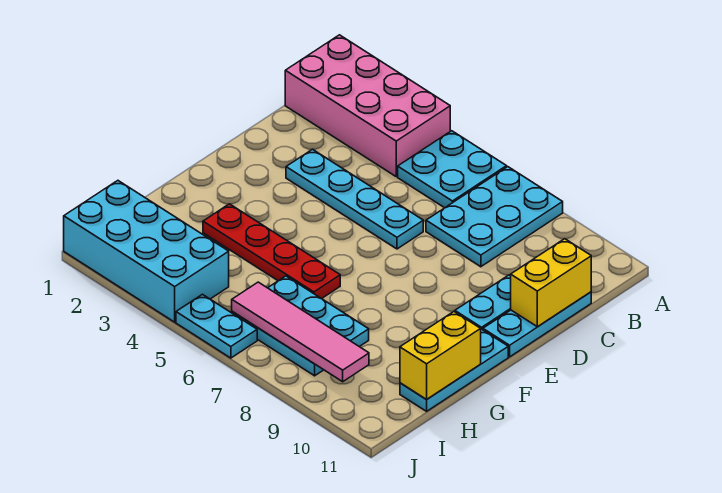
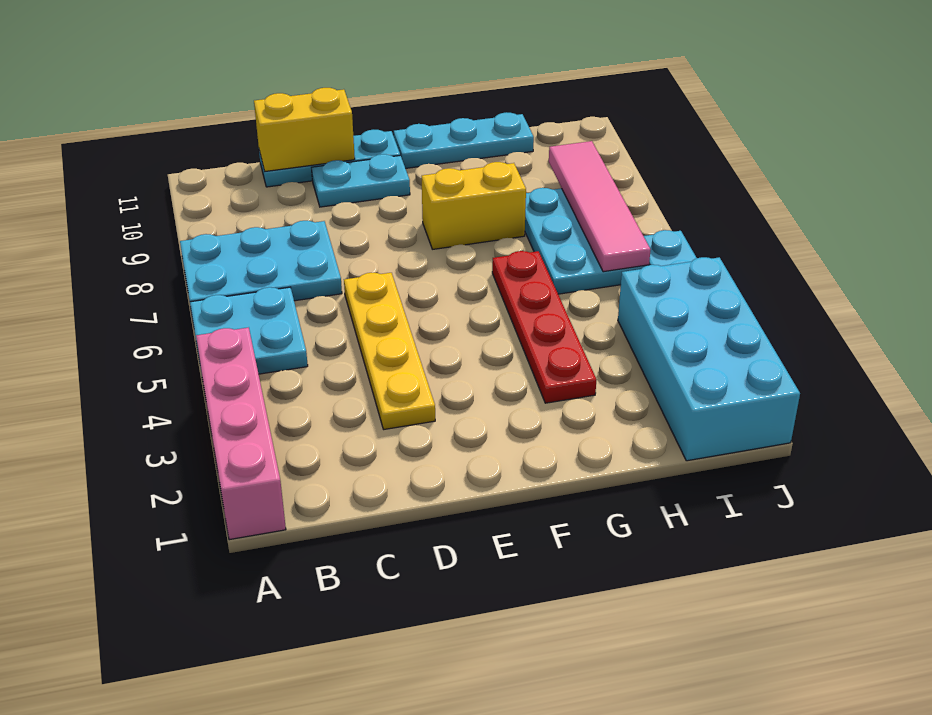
pink brick A1:B4 level 1 -> pink brick A1:A4 level 1
cyan plate D3:D6 level 1 -> yellow plate D3:D6 level 1
yellow brick G11:H11 level 2 -> yellow brick F8:G8 level 1

